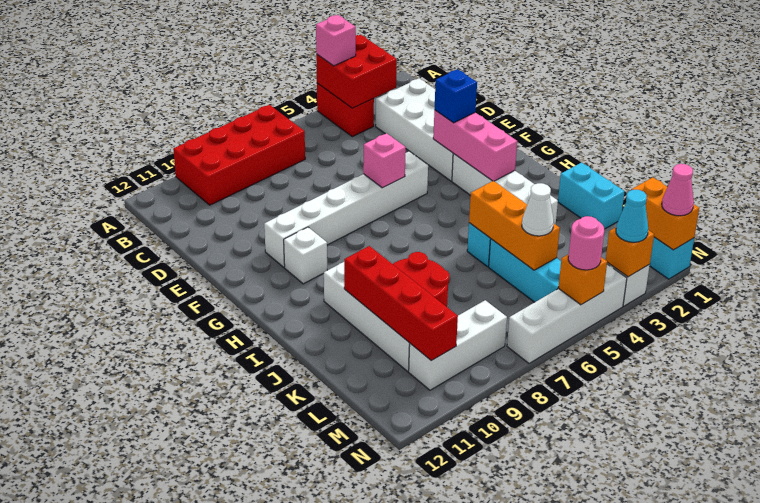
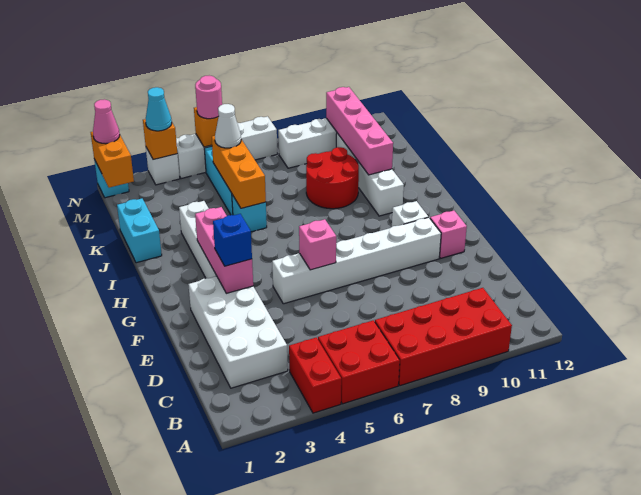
red brick A3:B4 level 2 -> red brick A5:B6 level 1
pink brick A4 level 3 -> pink brick F11 level 1
red brick J10:M10 level 2 -> pink brick J10:M10 level 2

